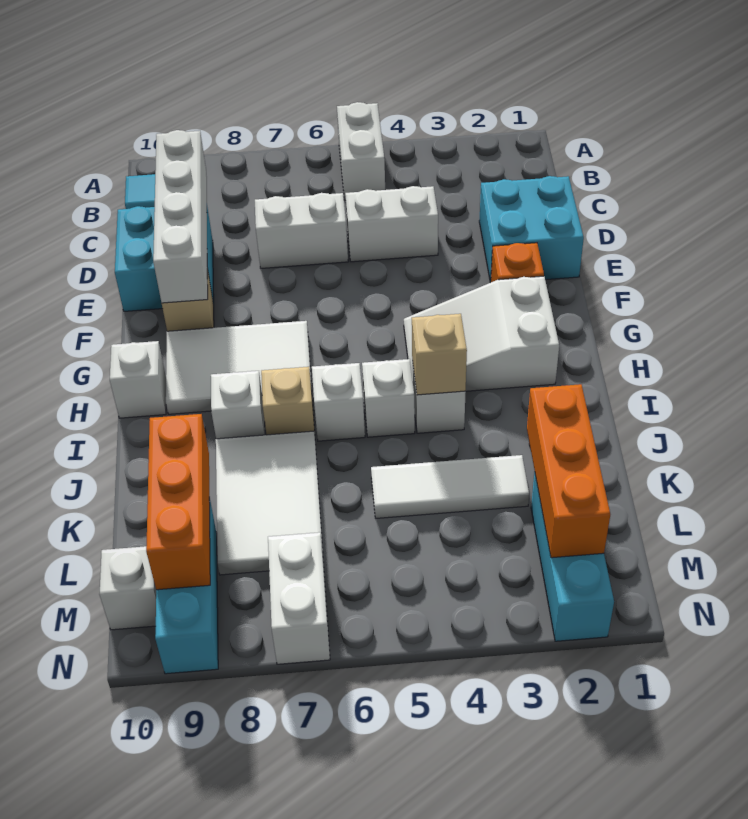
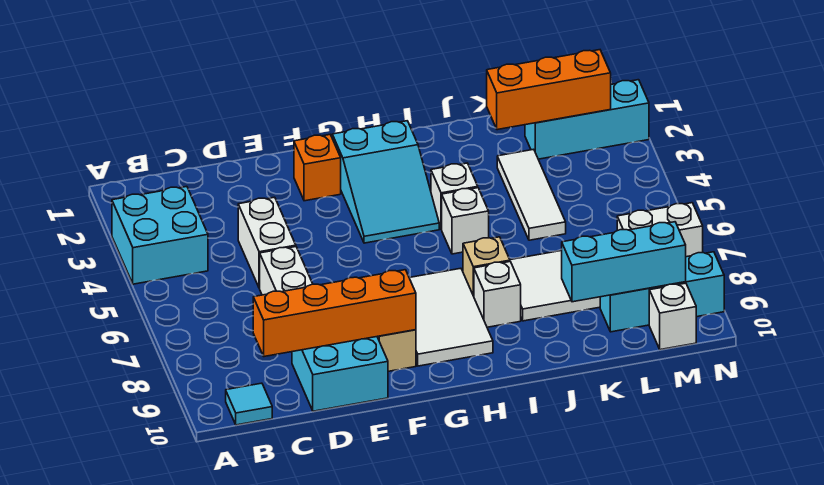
white brick A5:B5 level 1 -> none
white brick C9:F9 level 2 -> orange brick C9:F9 level 2
cyan brick D1:E2 level 1 -> cyan brick A3:B4 level 1
white slope G2:H4 level 1 top 2 -> cyan slope G2:H4 level 1 top 2
white brick H10 level 1 -> none
tan brick I4 level 2 -> none
white brick I6 level 1 -> none
orange brick K9:M9 level 2 -> cyan brick K9:M9 level 2

